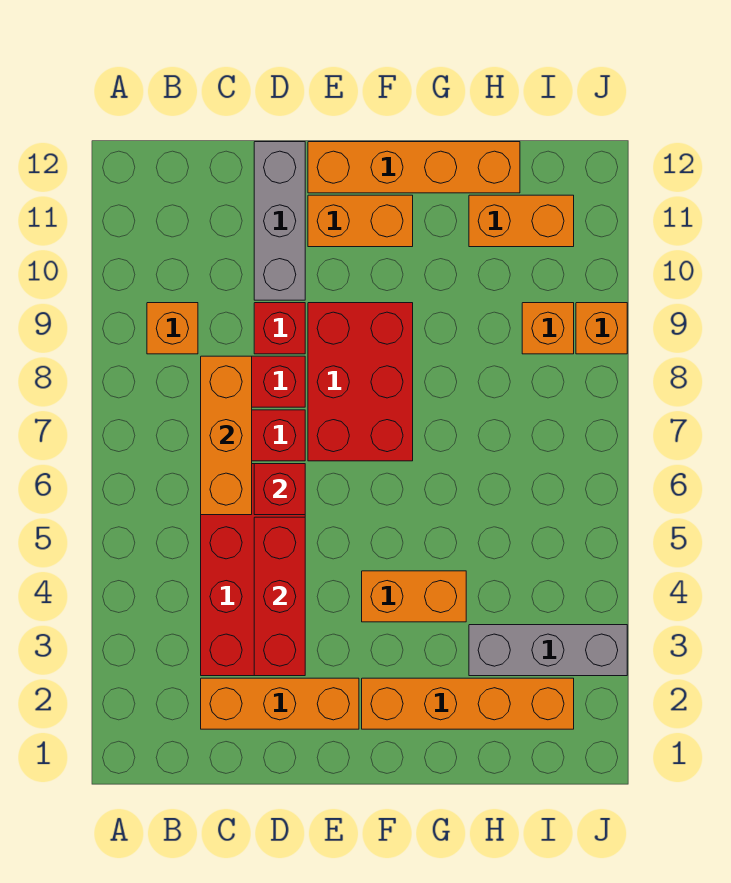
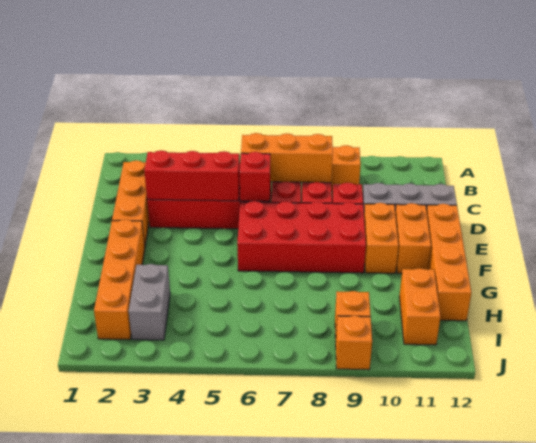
red brick E7:F9 level 1 -> red brick E6:F9 level 1
orange brick F4:G4 level 1 -> orange brick E10:F10 level 1
grey brick H3:J3 level 1 -> grey brick H3:I3 level 1

